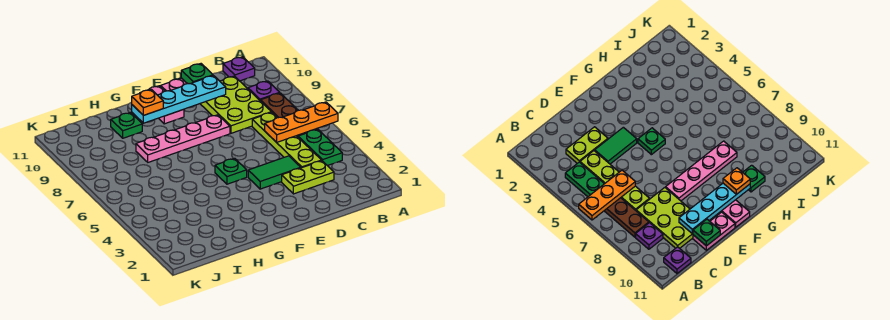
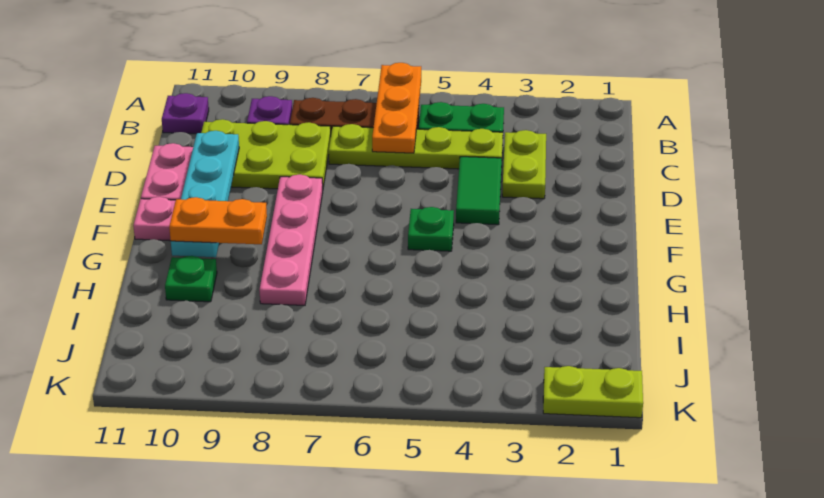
green plate D11 level 2 -> none
orange plate G10 level 3 -> orange plate G9:G10 level 3
none -> lime plate K1:K2 level 1

